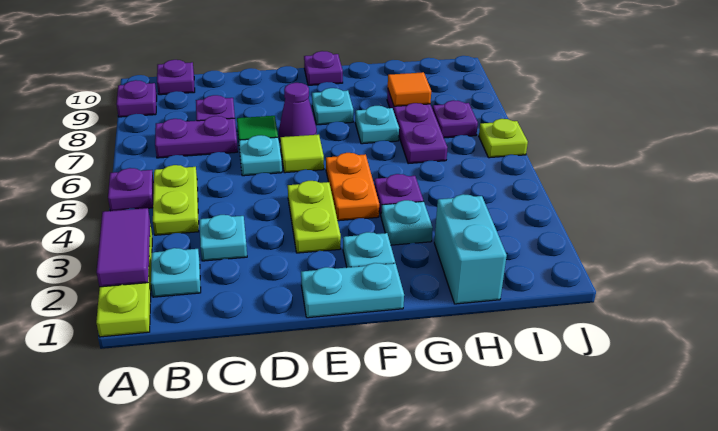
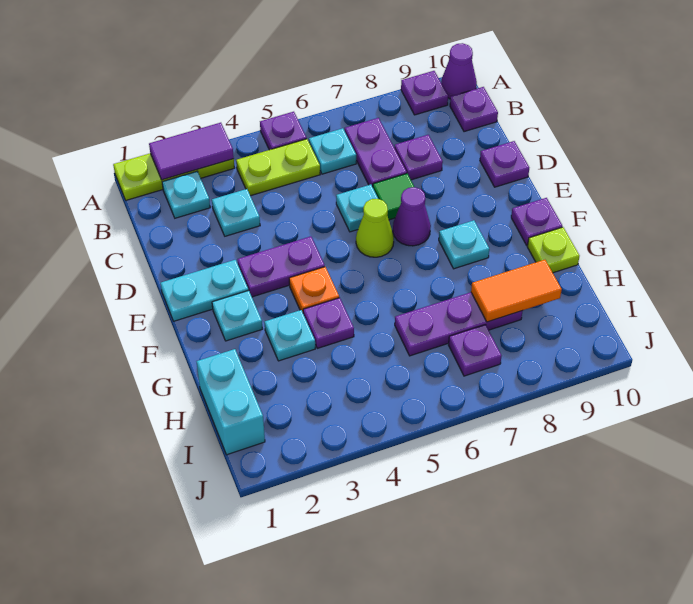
none -> purple cone A10 level 1
none -> purple plate D10 level 1
cyan plate E1:F1 level 1 -> cyan plate E1:E2 level 1
lime plate E3:E4 level 1 -> purple plate E3:E4 level 1
lime tile E6 level 1 -> lime cone E6 level 1
orange plate F4:F5 level 1 -> orange plate F4 level 1
cyan plate G7 level 1 -> cyan plate B6 level 1
cyan brick H1:H2 level 1 -> cyan brick H1:I1 level 1
orange tile H8 level 2 -> orange tile H8:H9 level 2
lime plate J6 level 1 -> lime plate G10 level 1

